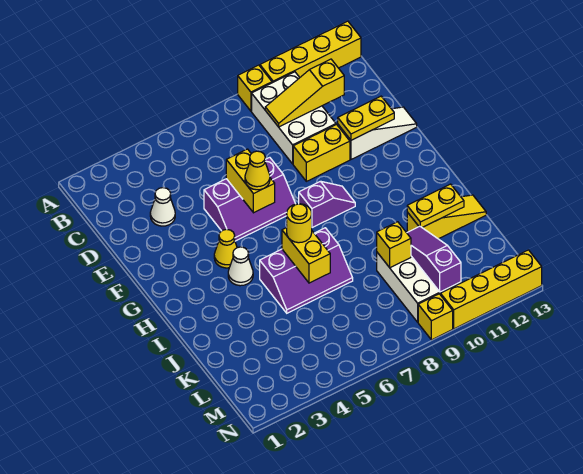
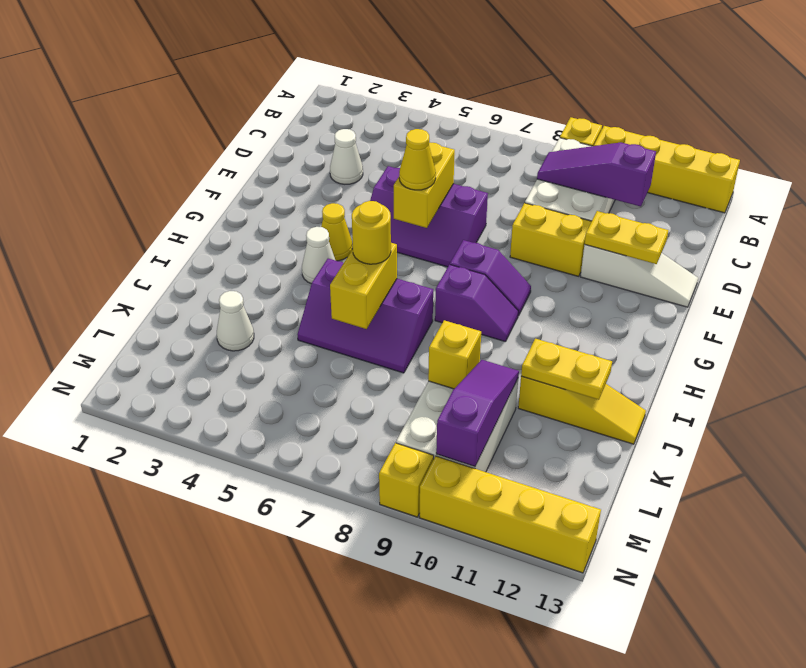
yellow slope C9:C11 level 2 top 11 -> purple slope C9:C11 level 2 top 11
none -> purple slope H8:H9 level 1 top 8
none -> white cone K3 level 1

